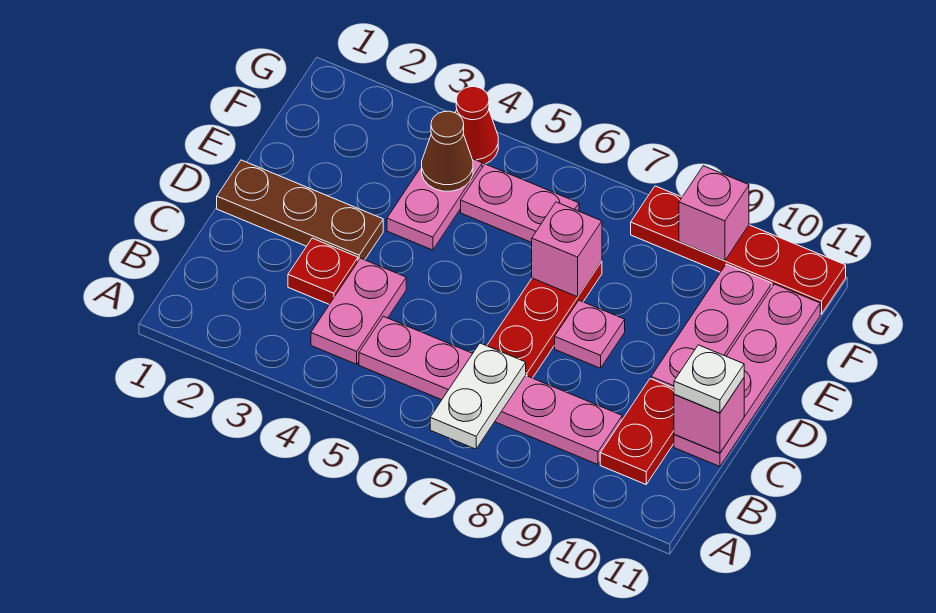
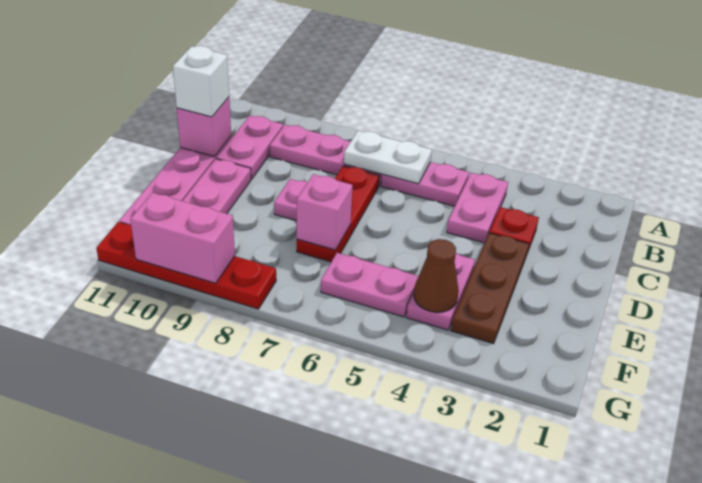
white plate A7:B7 level 2 -> white plate B6:B7 level 2
red plate B10:C10 level 1 -> pink plate B10:C10 level 1
white plate C11 level 3 -> white brick C11 level 3
brown plate D1:D3 level 1 -> brown plate D3:F3 level 1
red cone G4 level 1 -> none
pink brick G9 level 2 -> pink brick G9:G10 level 2

